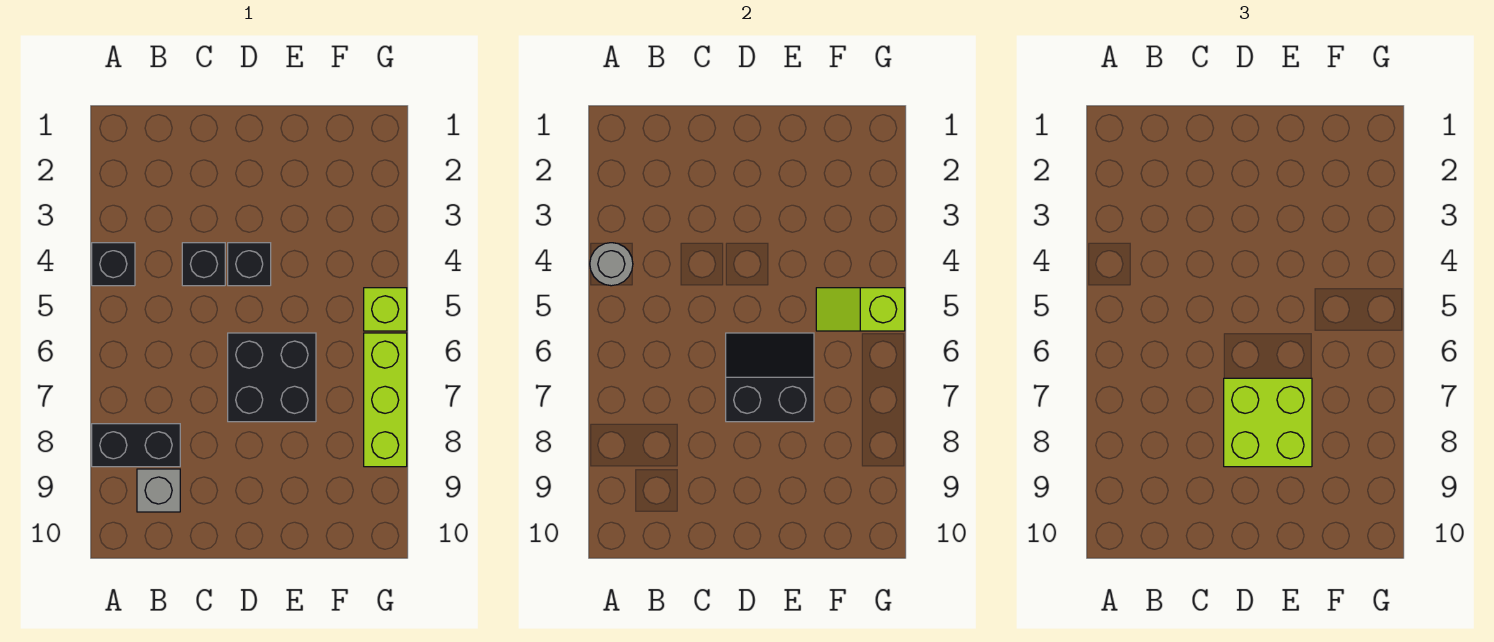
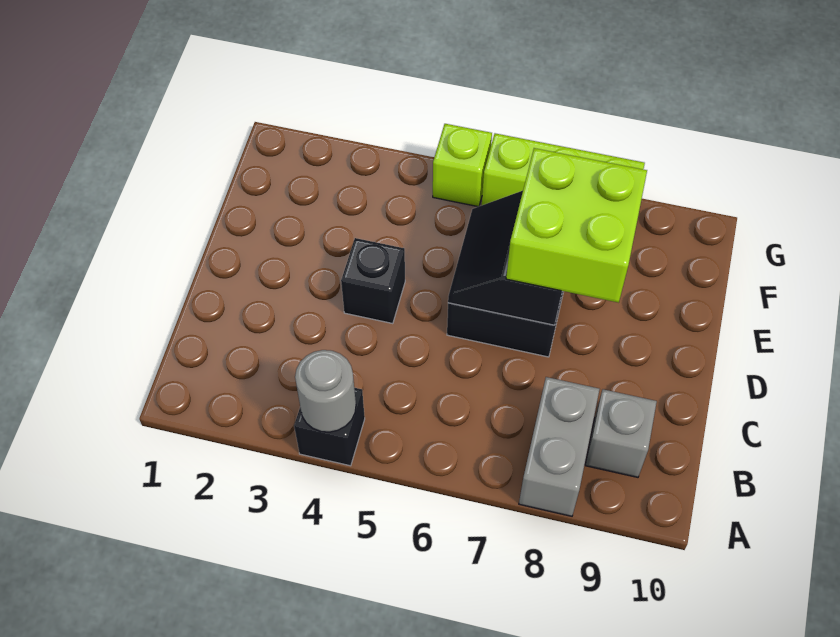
black brick A8:B8 level 1 -> grey brick A8:B8 level 1
black brick C4 level 1 -> none
lime slope F5:G5 level 2 top G -> none

